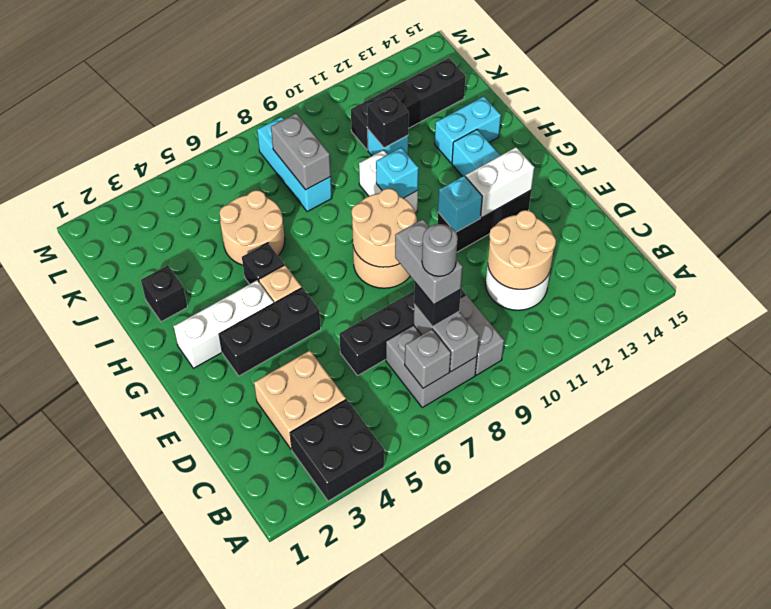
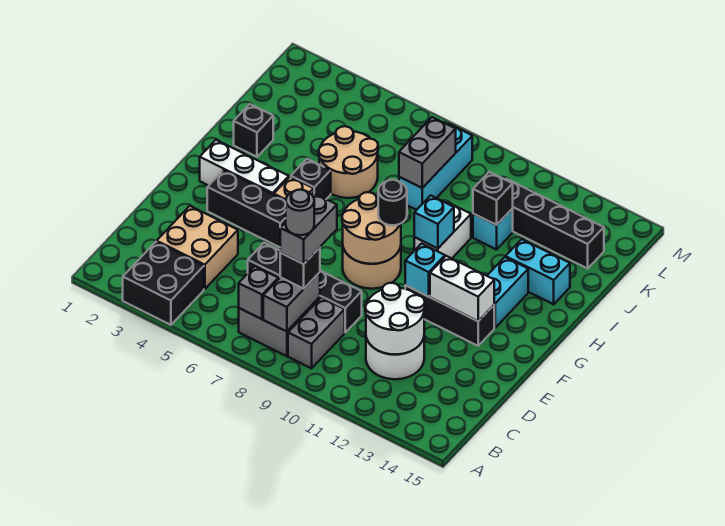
tan round brick C11:D12 level 2 -> white round brick C11:D12 level 2
none -> black round brick G9 level 3

